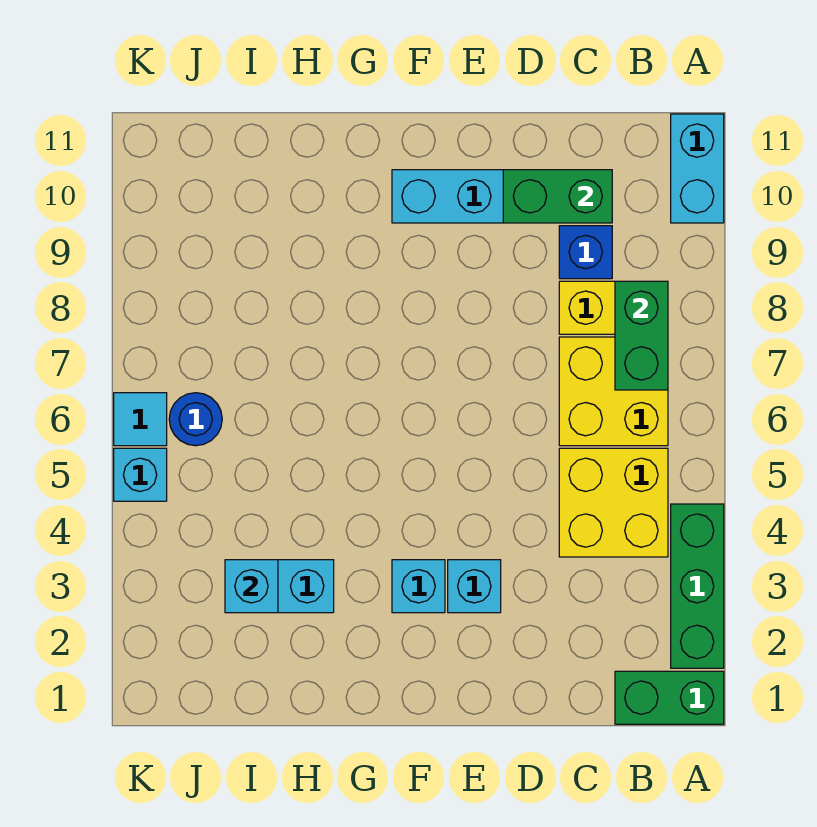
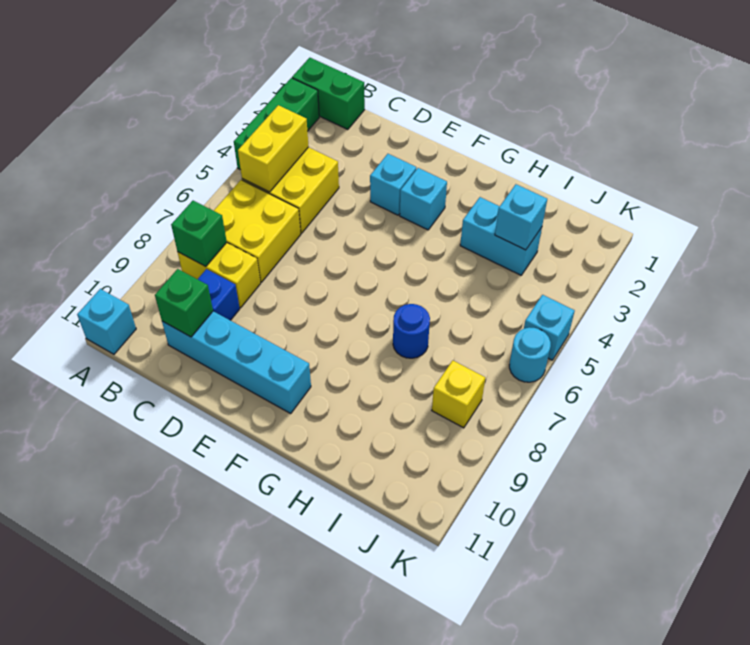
cyan brick A10:A11 level 1 -> cyan brick A11 level 1
none -> yellow brick B4:B5 level 2
green brick B7:B8 level 2 -> green brick B8 level 2
green brick C10:D10 level 2 -> green brick C10 level 2
blue round brick J6 level 1 -> blue round brick H7 level 1
none -> yellow brick J8 level 1
cyan tile K6 level 1 -> cyan round brick K6 level 1

